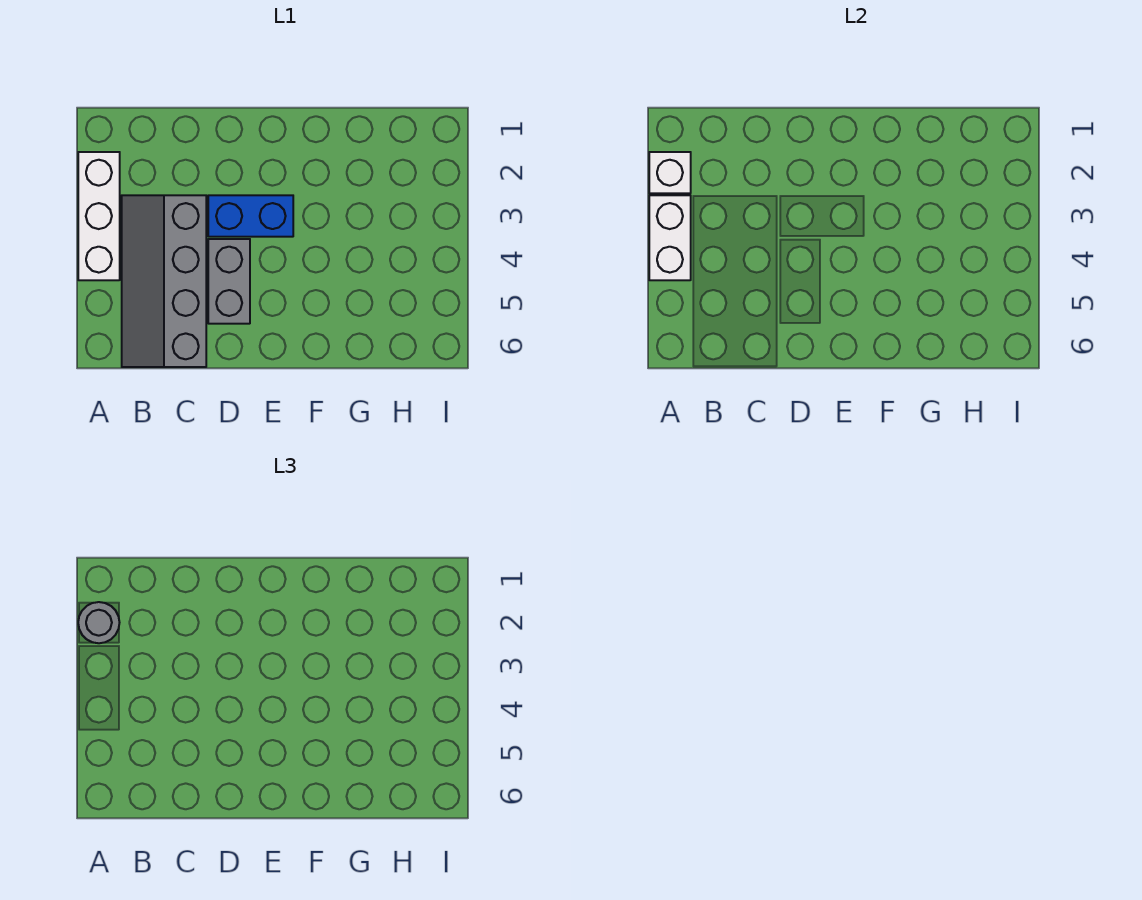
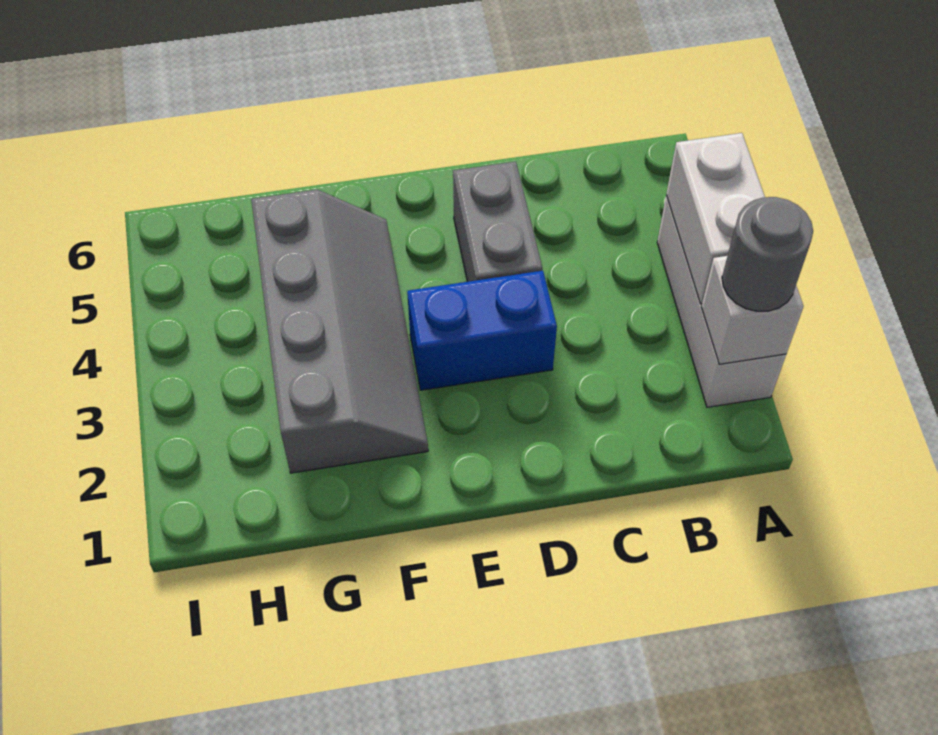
grey slope B3:C6 level 1 top C -> grey slope F2:G5 level 1 top G

